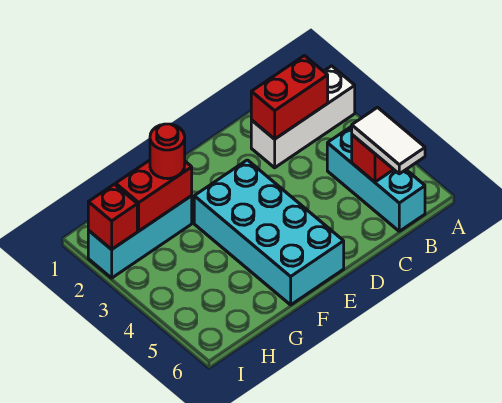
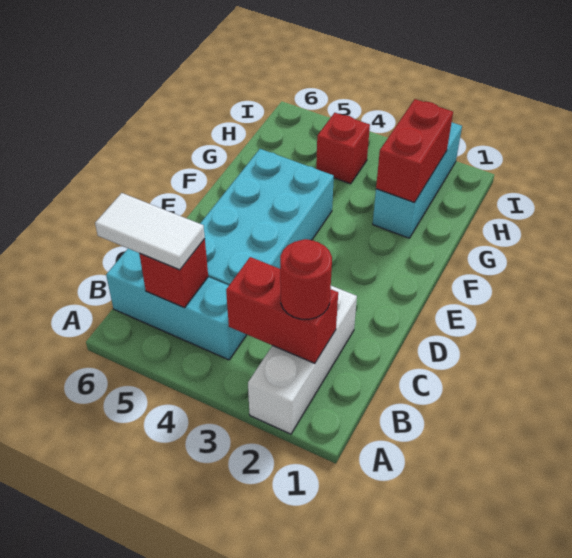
red brick B2:C2 level 2 -> red brick B2:B3 level 2
cyan brick E3:F6 level 1 -> cyan brick C4:F5 level 1
red round brick G2 level 3 -> red round brick B2 level 3
red brick I2 level 2 -> red brick H4 level 1

